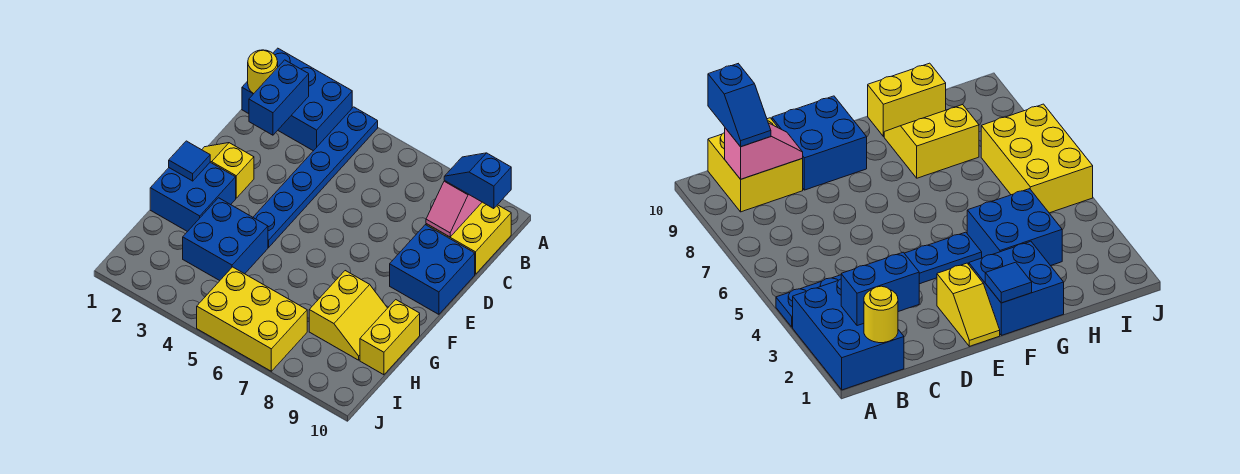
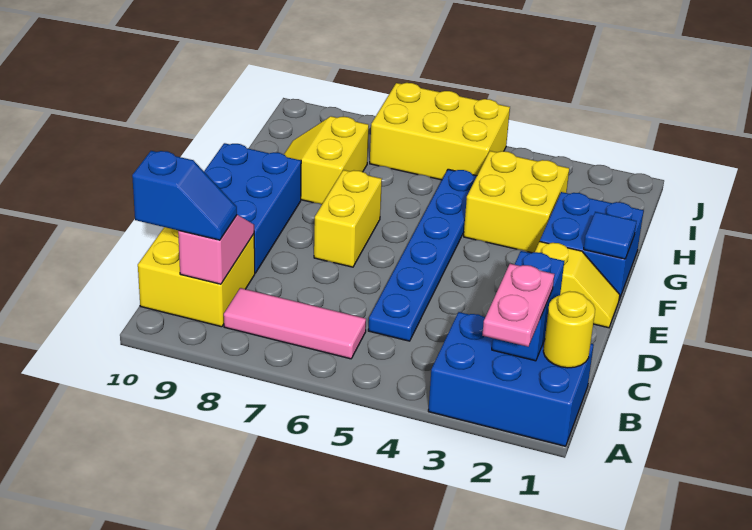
none -> pink plate A2:B2 level 3
blue plate A4:F4 level 1 -> blue plate C5:H5 level 1
none -> pink tile B6:B8 level 1
blue brick D9:E10 level 1 -> blue brick D9:F10 level 1
blue brick G3:H4 level 1 -> yellow brick G3:H4 level 1
yellow brick G10:H10 level 1 -> yellow brick E7:F7 level 1

